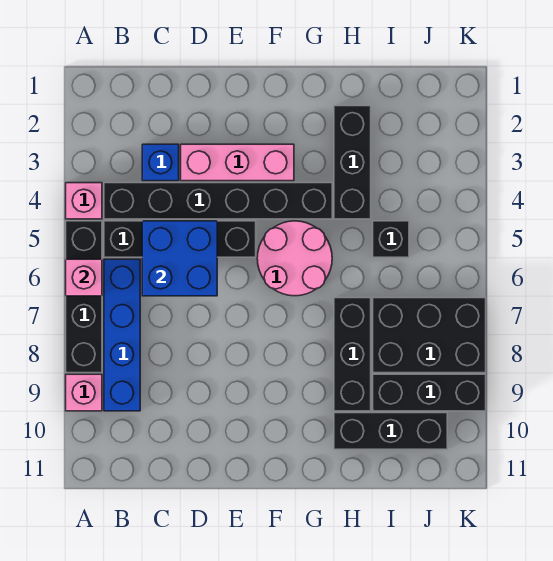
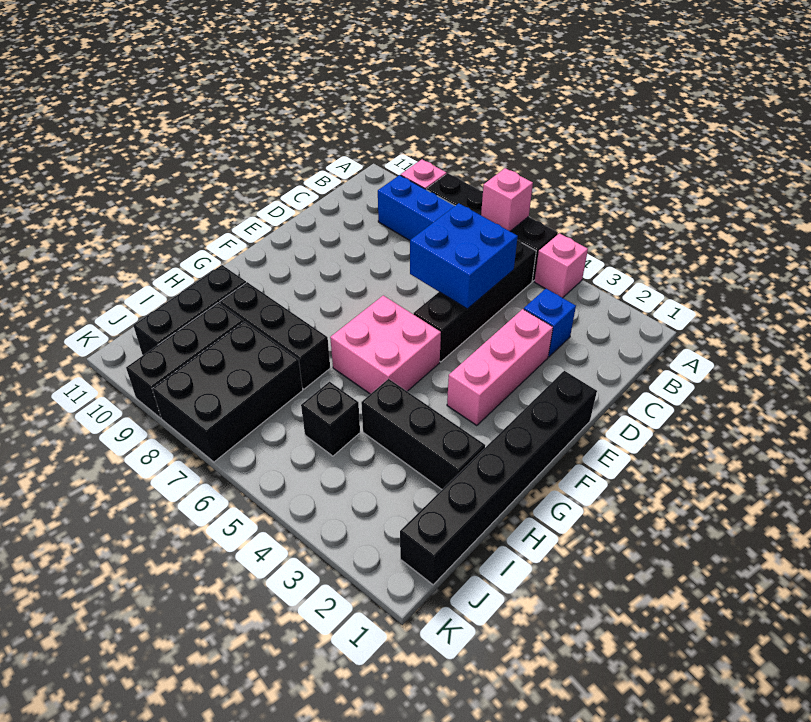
black brick B4:G4 level 1 -> black brick E1:J1 level 1
pink round brick F5:G6 level 1 -> pink brick F5:G6 level 1

